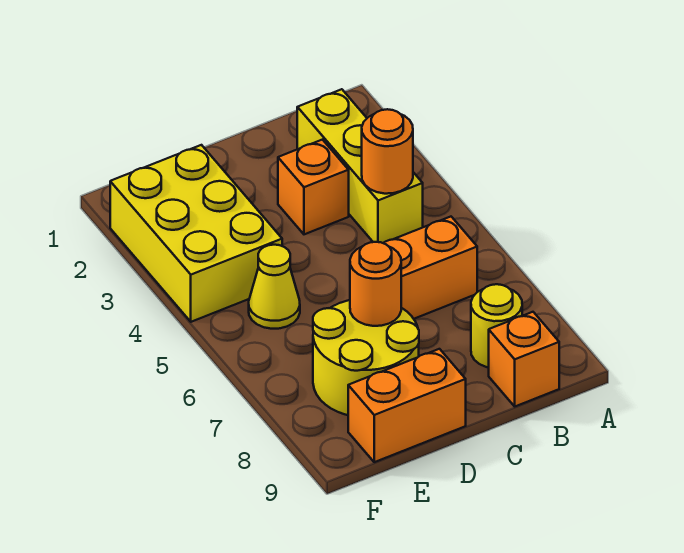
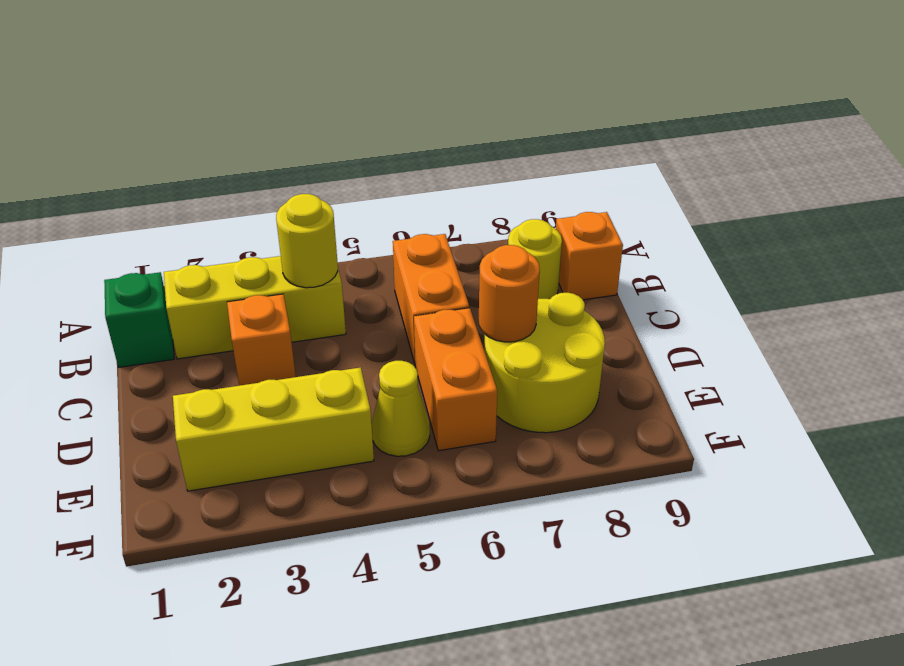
none -> green brick B1 level 1
orange round brick B4 level 2 -> yellow round brick B4 level 2
orange brick D9:E9 level 1 -> orange brick D6:E6 level 1
yellow brick E2:F4 level 1 -> yellow brick E2:E4 level 1

